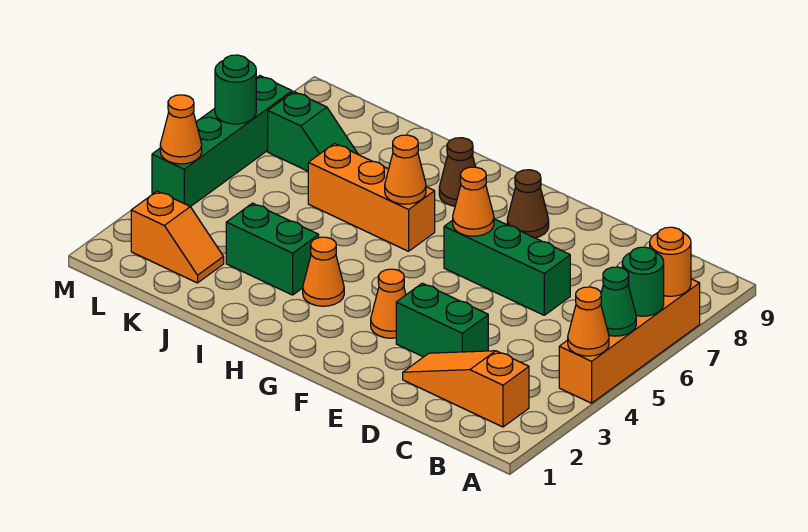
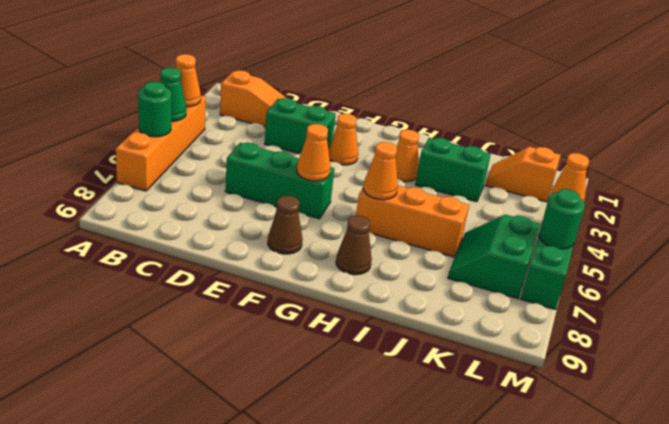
orange round brick A7 level 2 -> none
green slope K7:L7 level 1 top L -> green slope K6:L7 level 1 top L

